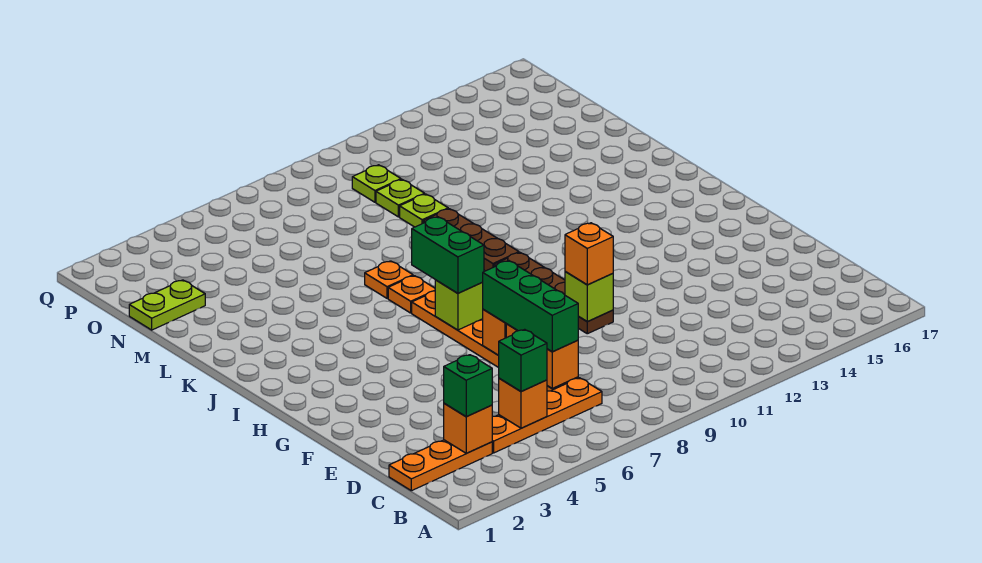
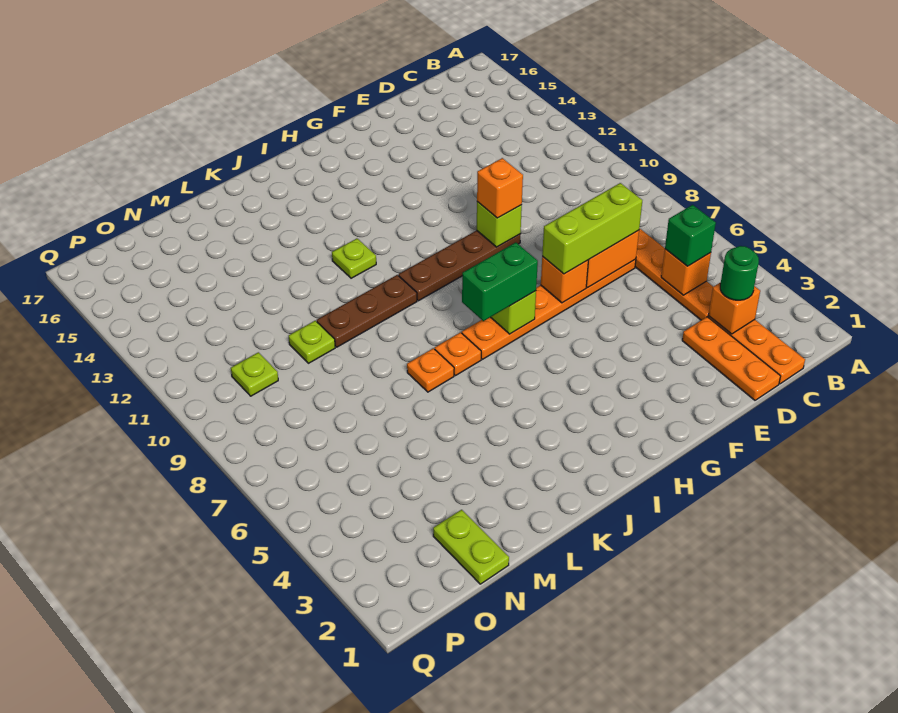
green brick C3 level 3 -> green round brick C3 level 3
none -> orange plate D1:D3 level 1
green brick D7:F7 level 3 -> lime brick D7:F7 level 3
lime plate N10 level 1 -> lime plate J12 level 1

